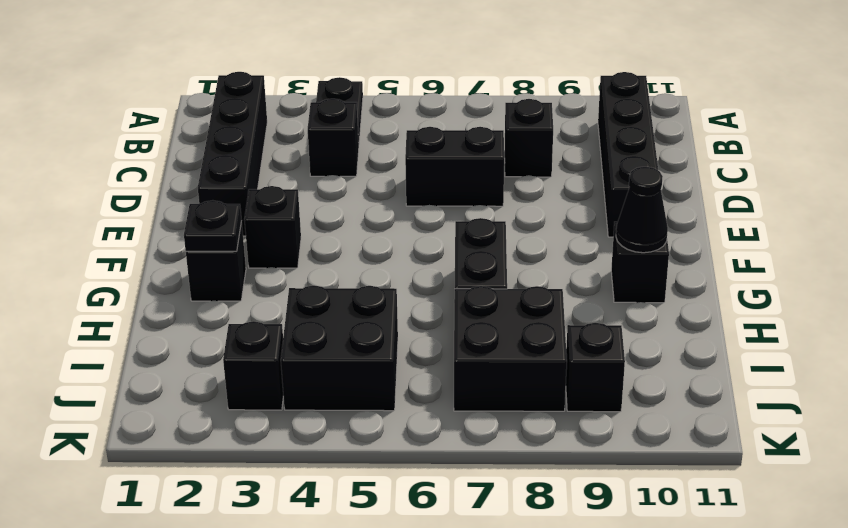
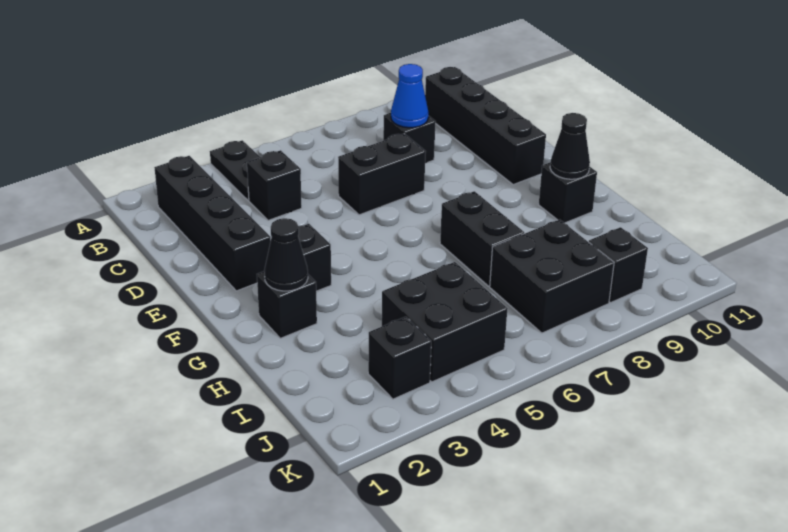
none -> blue cone C8 level 2
black plate G2 level 2 -> black cone G2 level 2

